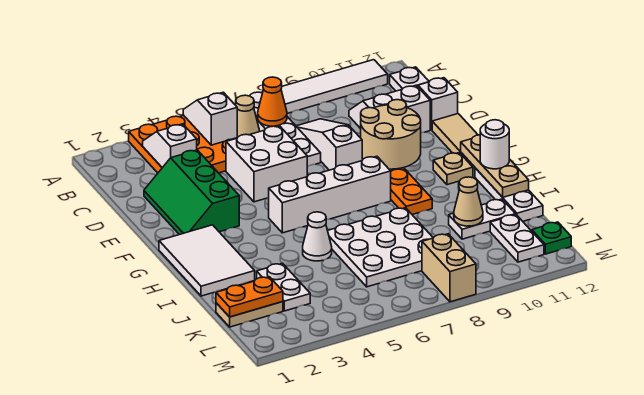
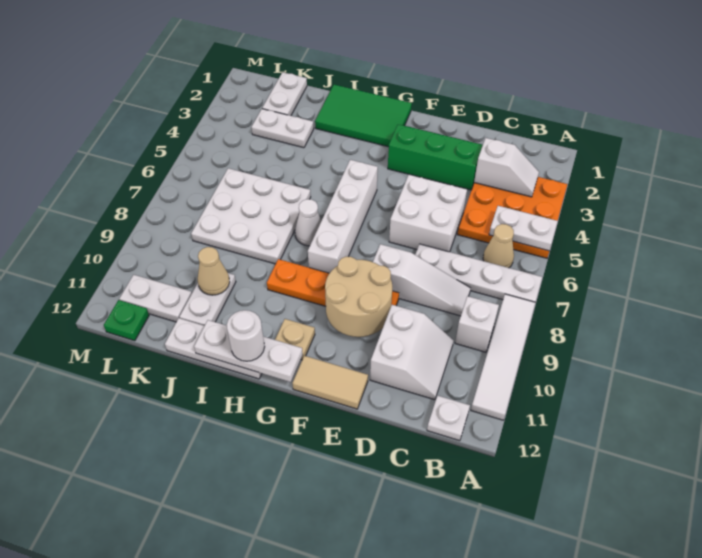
white slope A5:B5 level 2 top B -> white plate A5:B5 level 2
orange cone B7 level 2 -> none
white brick D12 level 1 -> white brick B9 level 1
white tile G1:I2 level 1 -> green tile G1:I2 level 1
tan plate G12:I12 level 2 -> white plate G12:I12 level 2
white cone I5 level 1 -> white cone H7 level 1
tan plate K1:K2 level 1 -> white plate K1:K2 level 1
orange plate K1:K2 level 2 -> none
tan brick L8:M8 level 1 -> none

